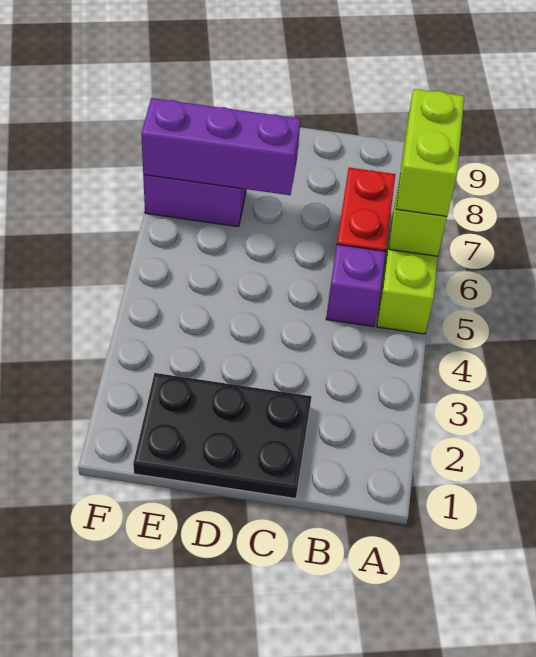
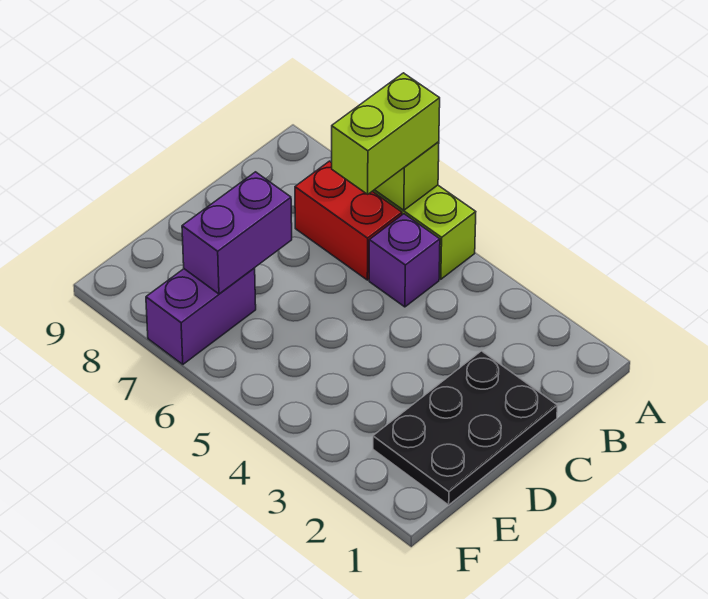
lime brick A6:A7 level 3 -> lime brick A6:B6 level 3
purple brick D7:F7 level 2 -> purple brick D7:E7 level 2

